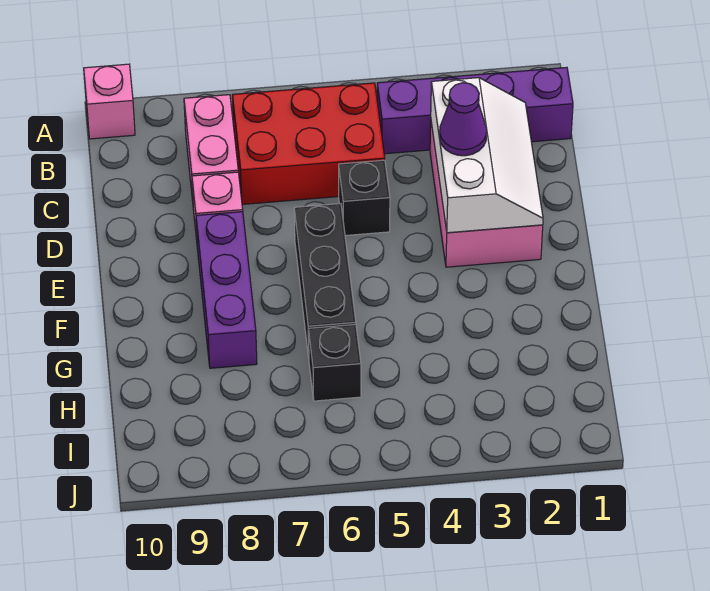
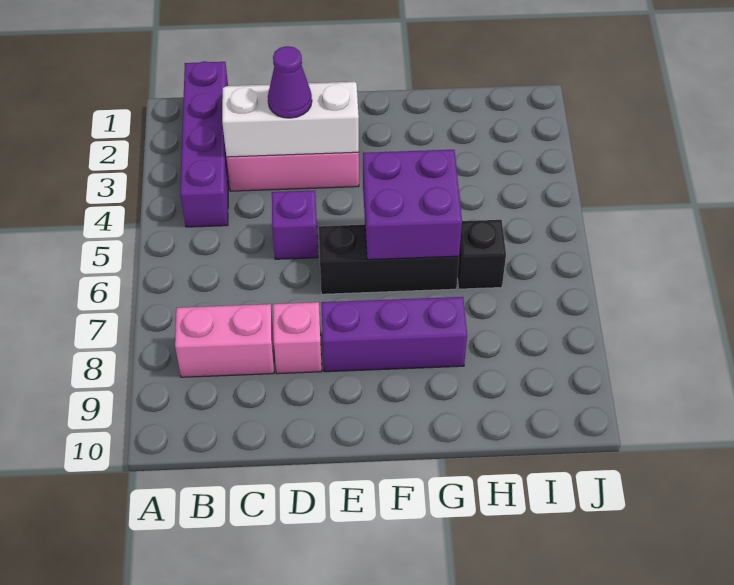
pink brick A10 level 1 -> none
red brick B5:C7 level 1 -> none
black brick D5 level 1 -> purple brick D5 level 1
none -> purple brick F5:G6 level 2

